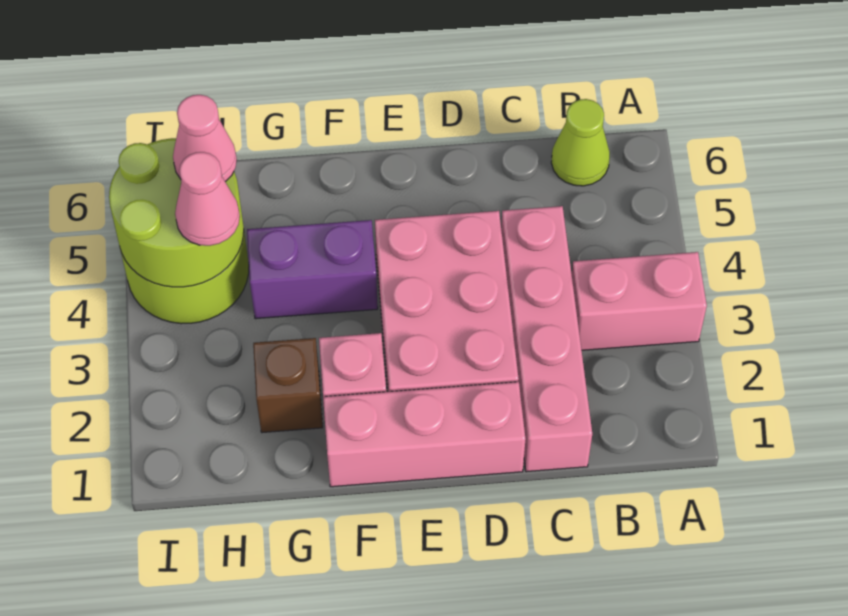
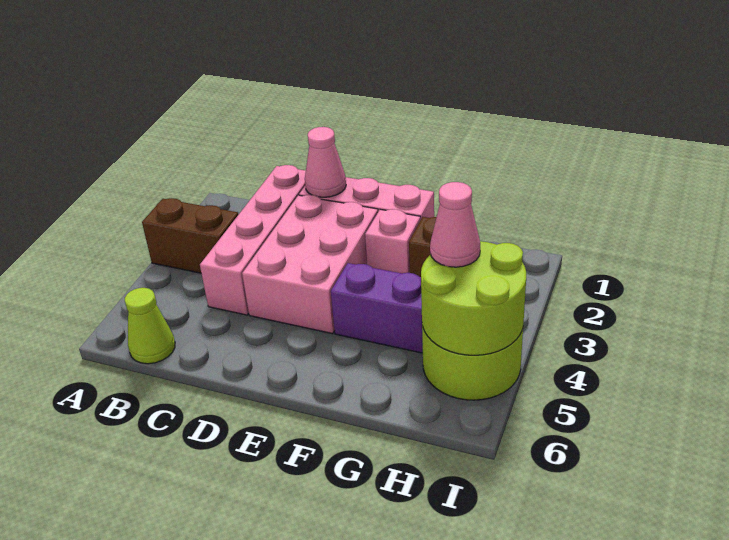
pink brick A3:B3 level 1 -> brown brick A3:B3 level 1
pink cone H5 level 3 -> pink cone D1 level 2

